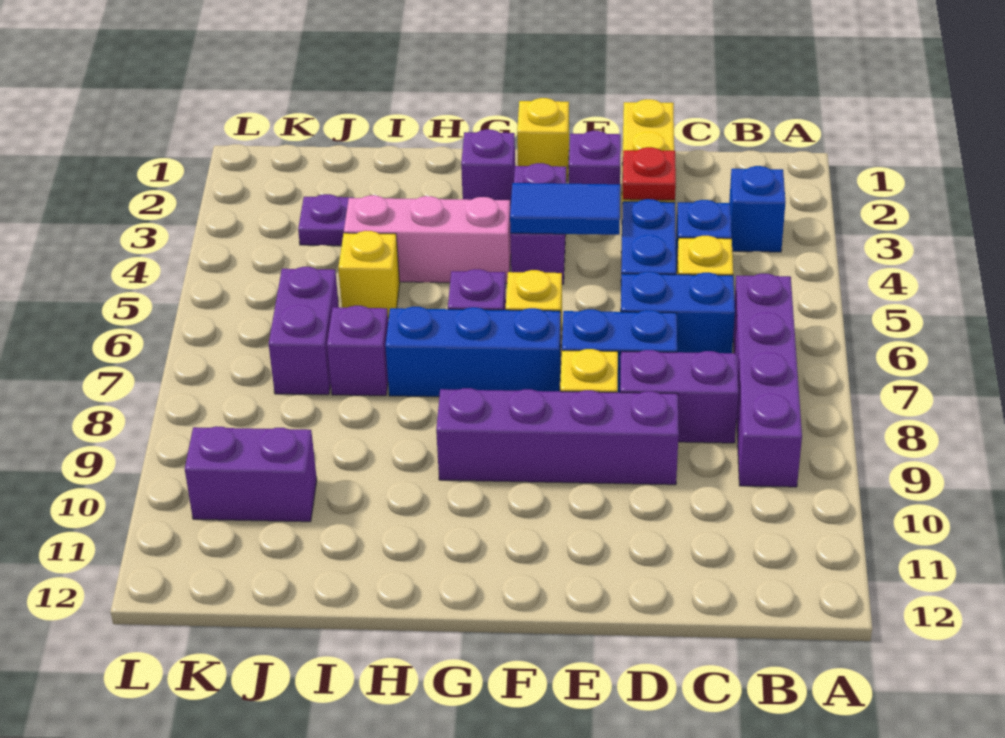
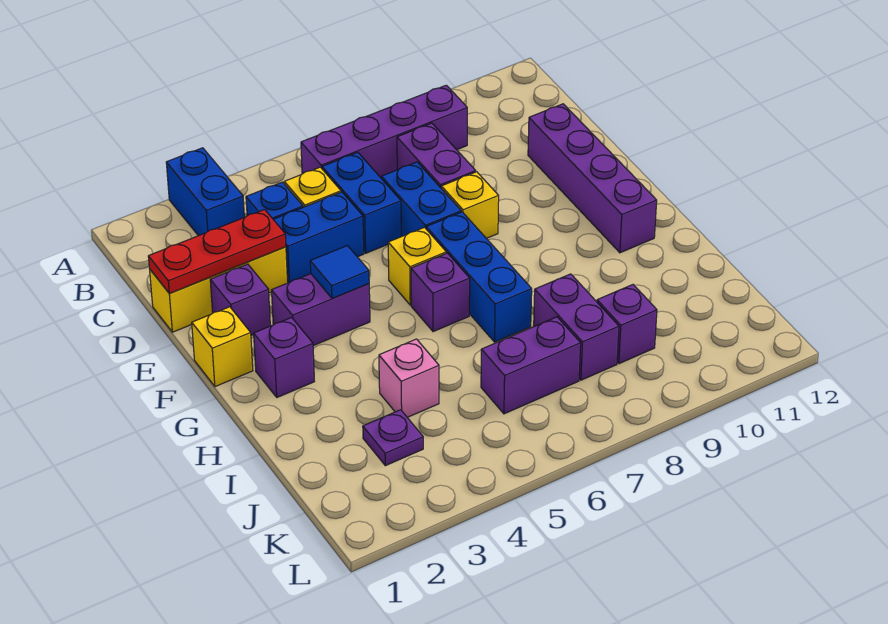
blue brick B3 level 1 -> blue brick A3:B3 level 1
red plate D3 level 2 -> red plate D1:D3 level 2
purple brick D9:G9 level 1 -> purple brick D11:G11 level 1
blue tile E4:F4 level 2 -> blue tile F4 level 2
pink brick G4:I4 level 1 -> pink brick I4 level 1
yellow brick I5 level 1 -> none
purple brick I7 level 1 -> purple brick J9 level 1
purple brick J10:K10 level 1 -> purple brick I8:J8 level 1

